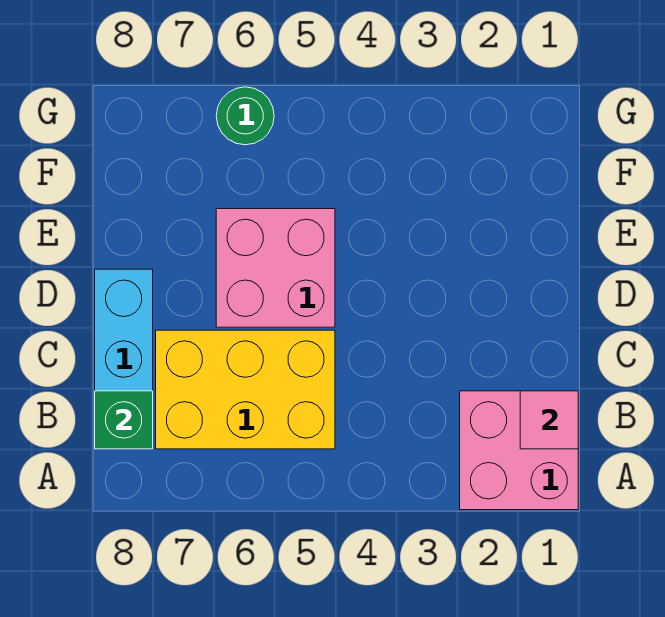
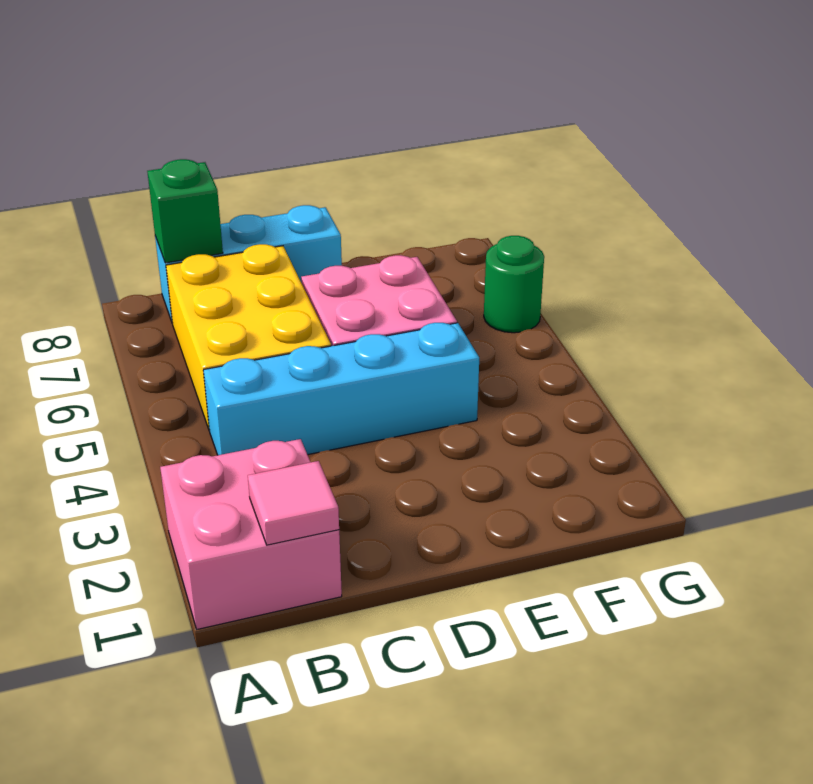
none -> cyan brick B4:E4 level 1

